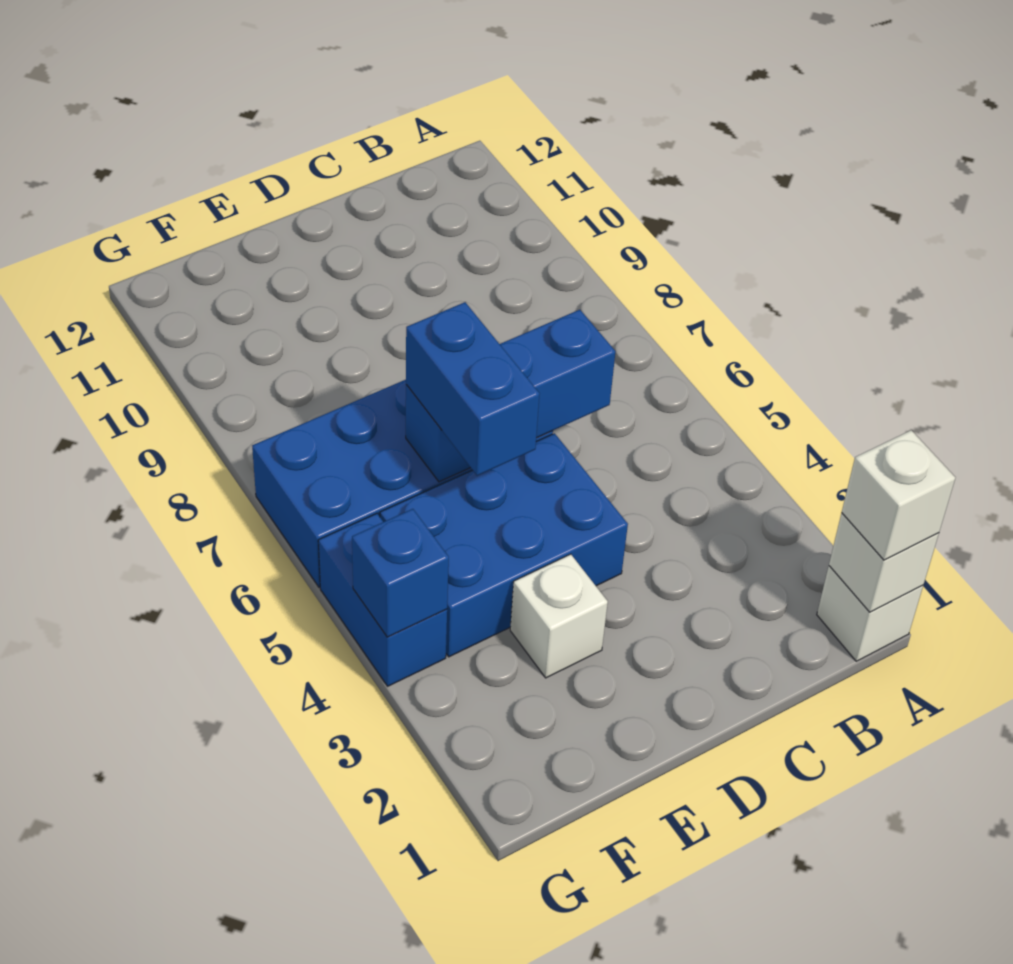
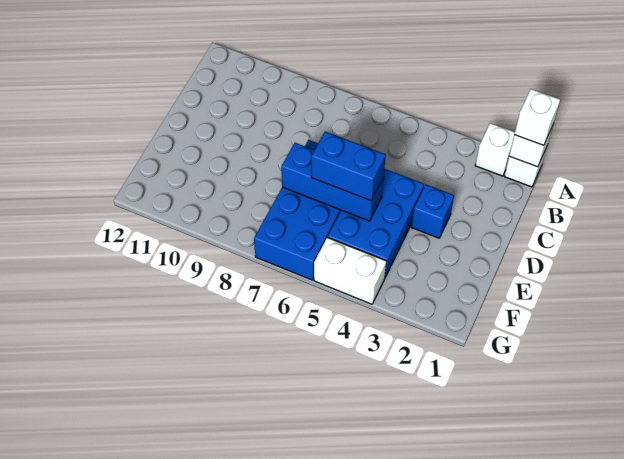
blue brick C6:E6 level 2 -> blue brick E5:E7 level 2
white brick E3 level 1 -> white brick A2 level 1
blue brick G4:G5 level 1 -> white brick G4:G5 level 1
blue brick G4 level 2 -> blue brick D3 level 1

